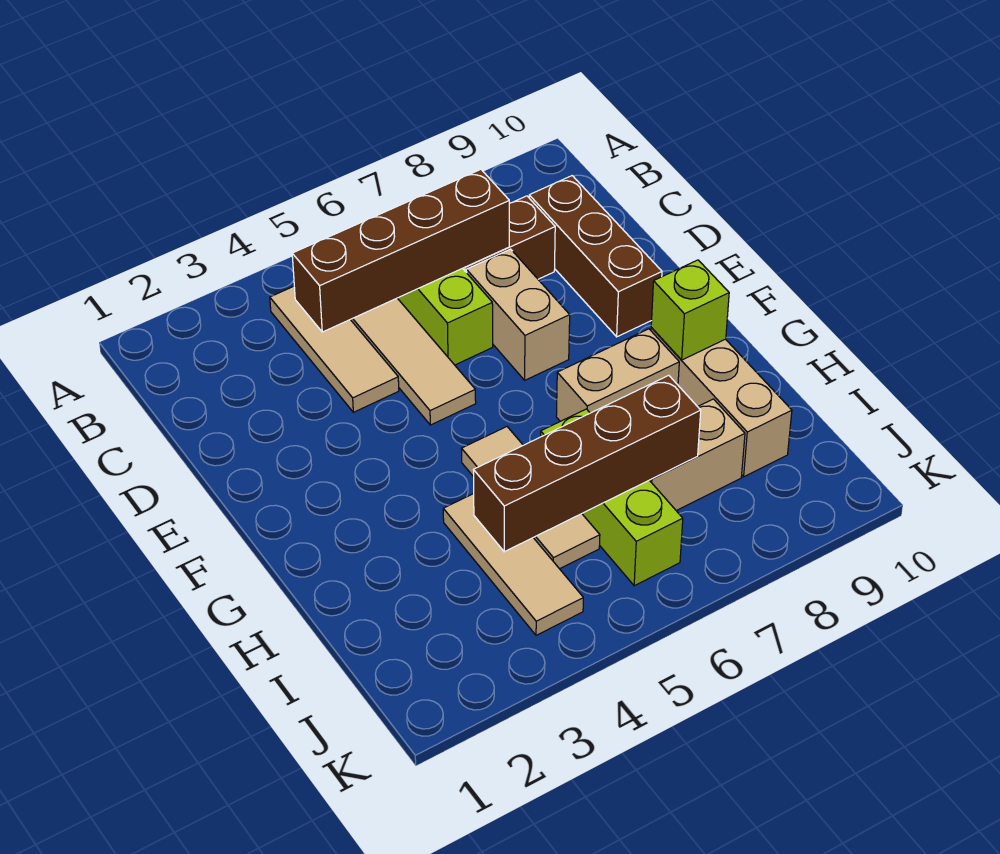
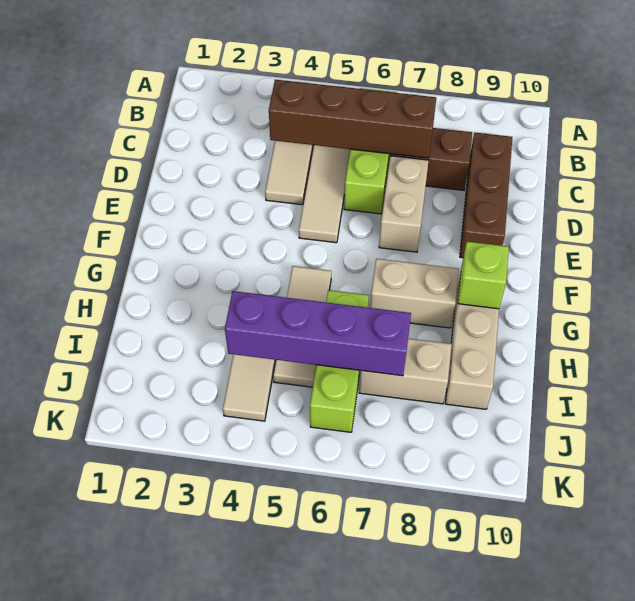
brown brick I4:I7 level 2 -> purple brick I4:I7 level 2

